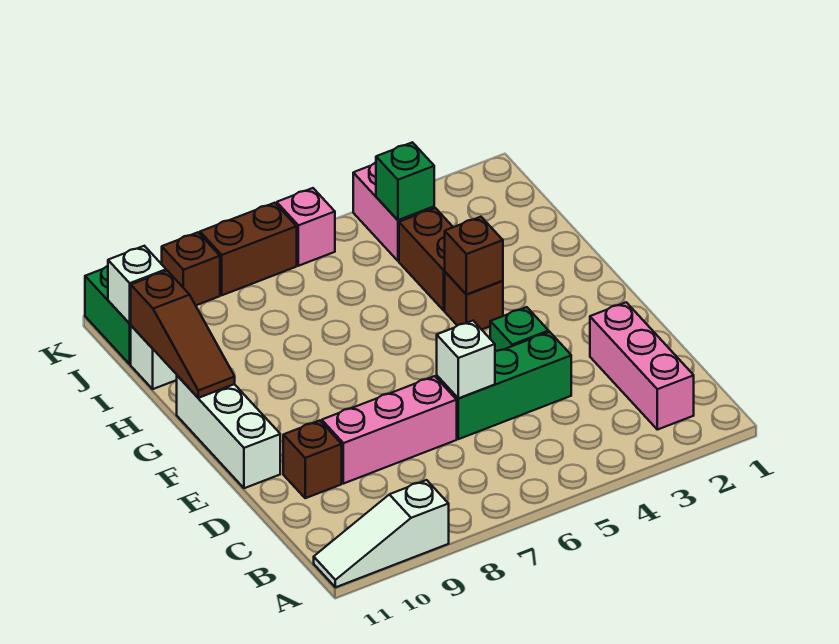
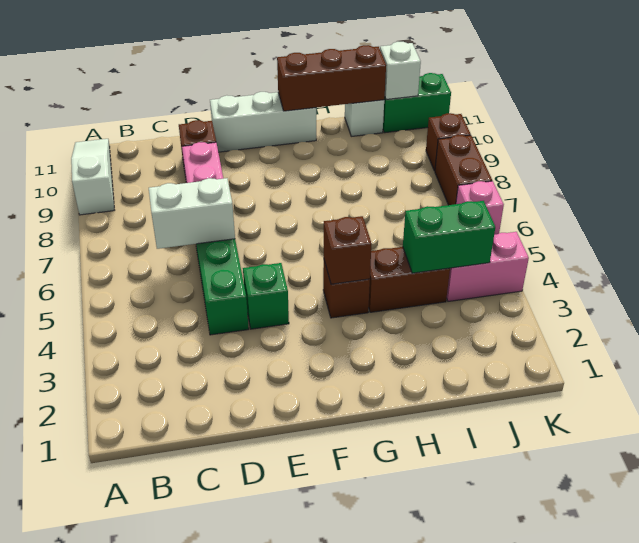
pink brick B2:D2 level 1 -> none
white brick D6 level 2 -> white brick C6:D6 level 2
brown slope G11:I11 level 2 top I -> brown brick G11:I11 level 2
green brick J4 level 2 -> green brick I4:J4 level 2

